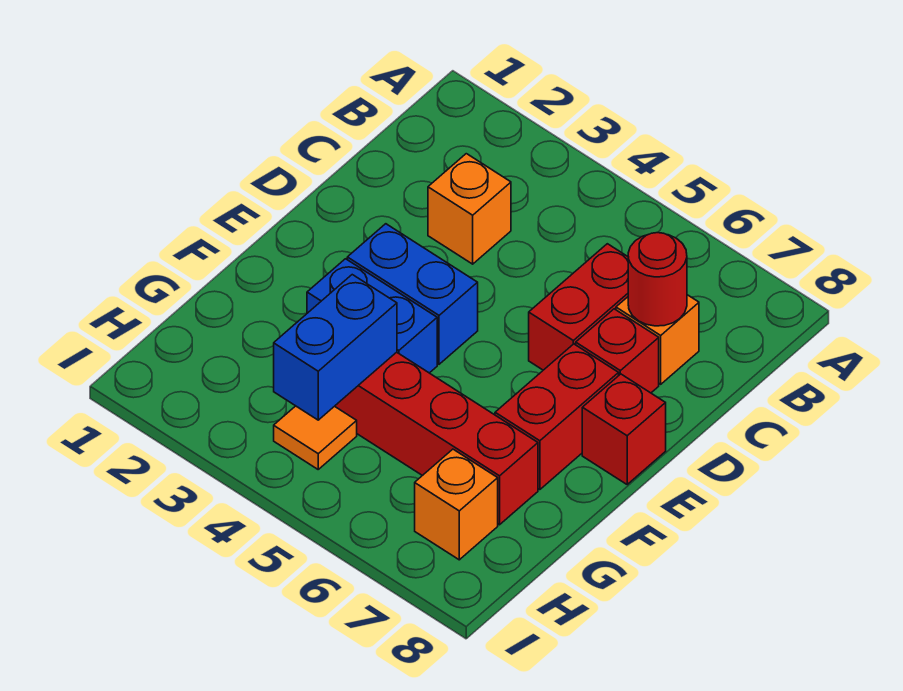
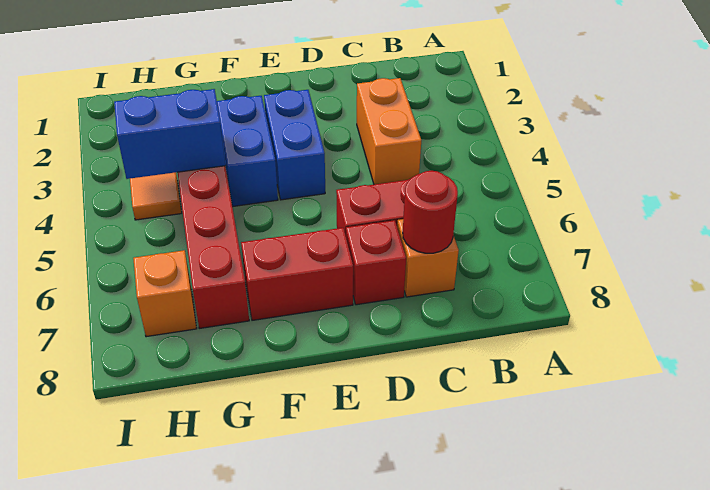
orange brick C3 level 1 -> orange brick C3:C4 level 1
red brick E8 level 1 -> none

